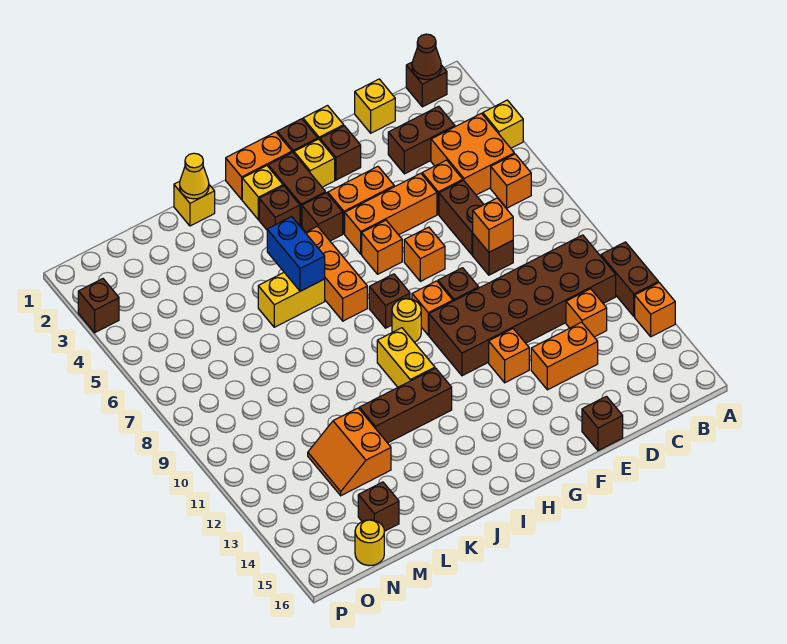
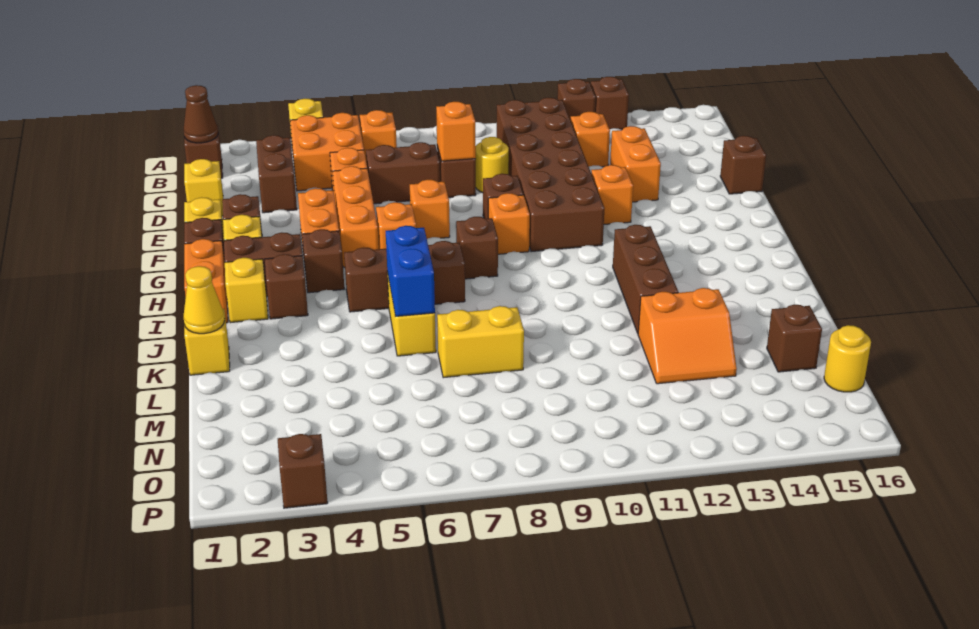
brown brick A11:A12 level 1 -> brown brick A12 level 1
orange brick A13 level 1 -> brown brick A13 level 1
yellow round brick H9 level 1 -> yellow round brick D9 level 1
orange brick I5:I7 level 1 -> brown brick I5:I7 level 1
yellow brick I10:I11 level 1 -> yellow brick L7:L8 level 1
blue brick J5:J6 level 2 -> blue brick J6:K6 level 2

